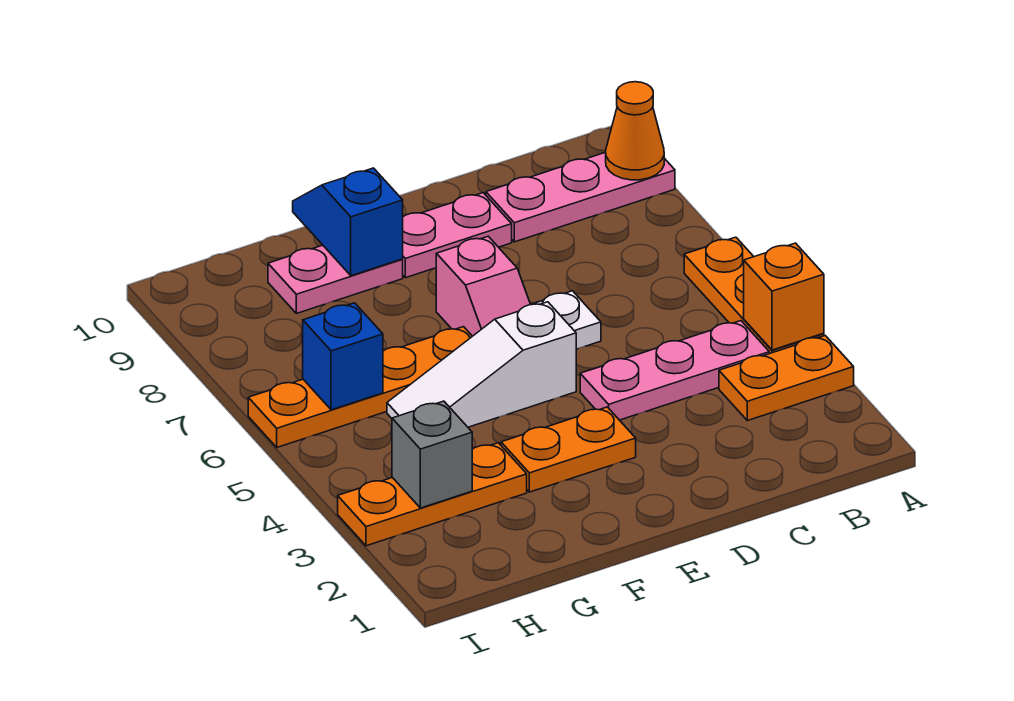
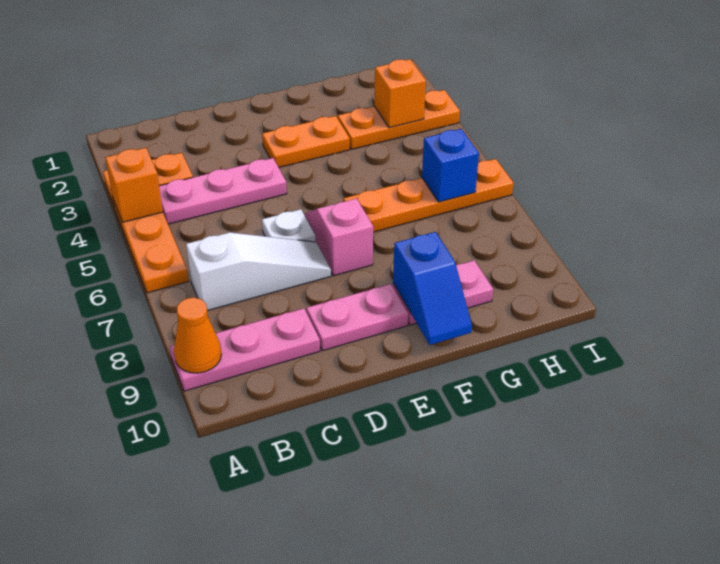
white slope E5:G5 level 1 top E -> white slope B7:D7 level 1 top B
grey brick H3 level 2 -> orange brick H3 level 2

